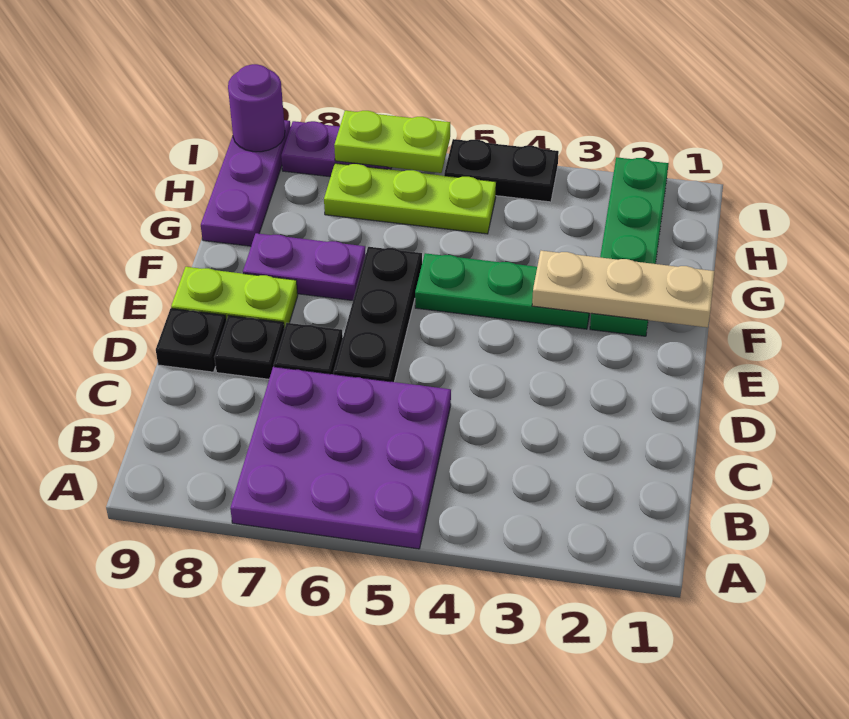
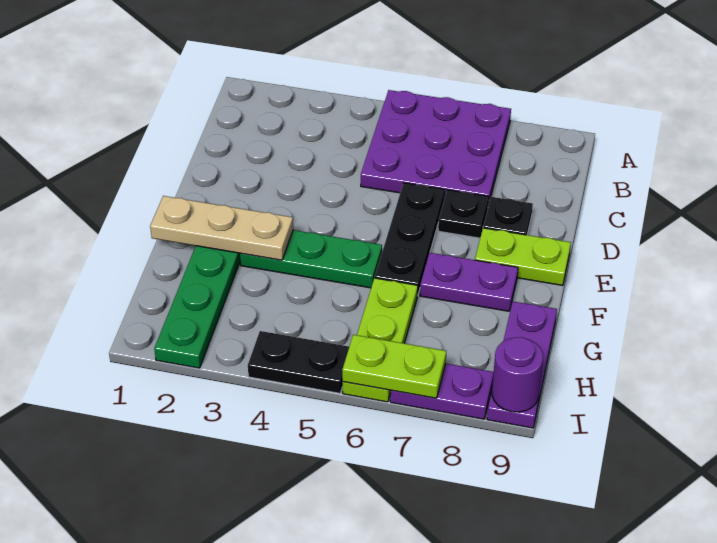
black plate D9 level 1 -> none
lime plate H5:H7 level 1 -> lime plate G6:I6 level 1

